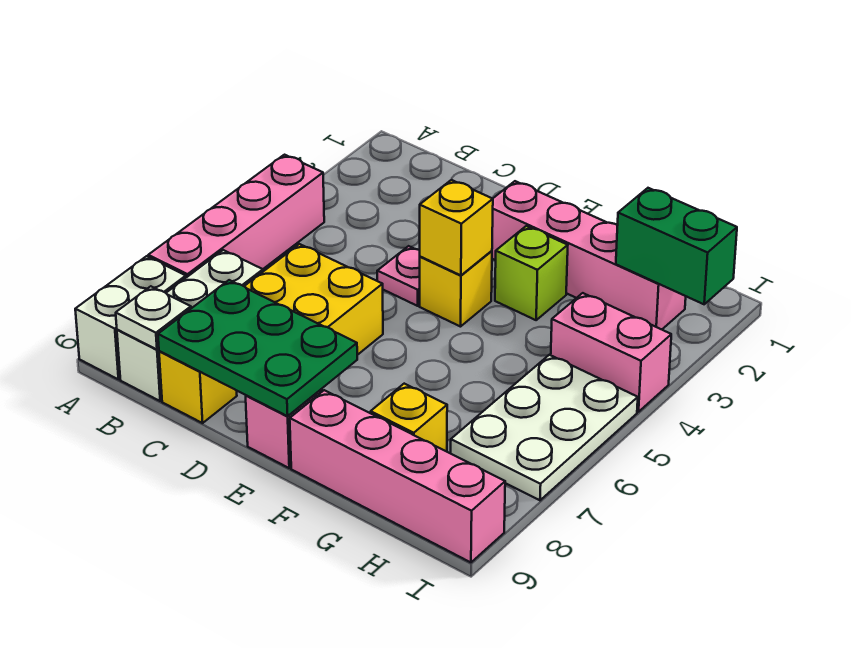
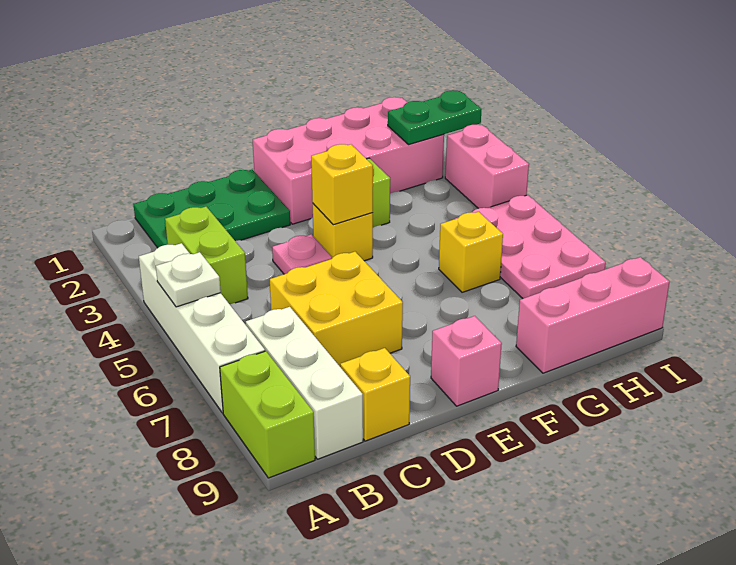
pink brick A4:A7 level 1 -> white brick A4:A7 level 1
white brick A8:A9 level 1 -> lime brick A8:A9 level 1
none -> lime brick B3:B4 level 1
white plate B9 level 2 -> white plate A5 level 2
green plate C8:E9 level 2 -> green plate B1:D2 level 1
pink brick E2:H2 level 1 -> pink brick E1:H2 level 1
pink brick F9:I9 level 1 -> pink brick G9:I9 level 1
yellow brick G8 level 1 -> yellow brick G6 level 1
green brick H2:I2 level 2 -> green plate H2:I2 level 2
pink brick H4:I4 level 1 -> pink brick I3:I4 level 1
white plate H5:I7 level 1 -> pink plate H5:I7 level 1

